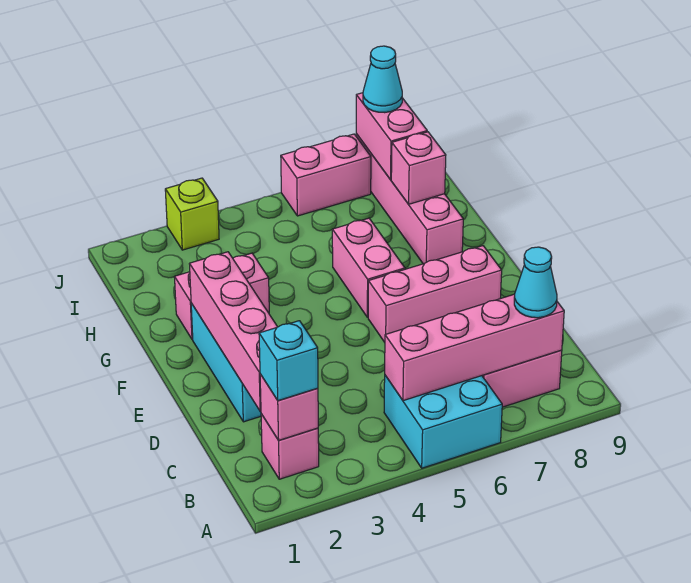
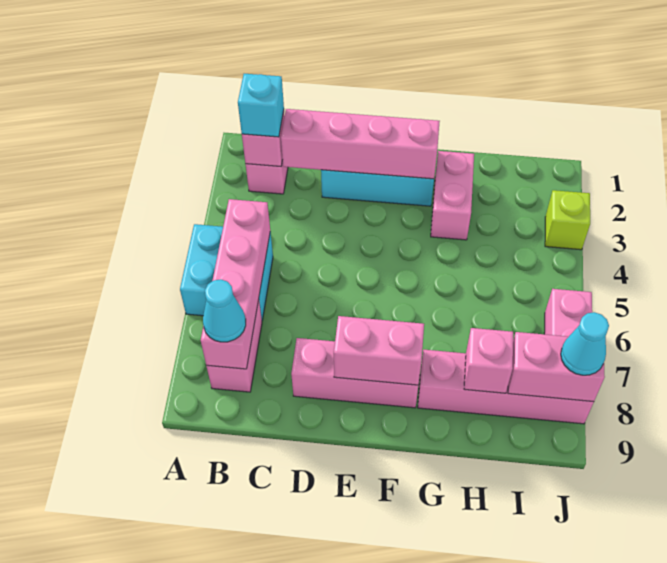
pink brick E6:E8 level 1 -> pink brick D8:F8 level 1
pink brick F6:G6 level 1 -> pink brick E8:F8 level 2

